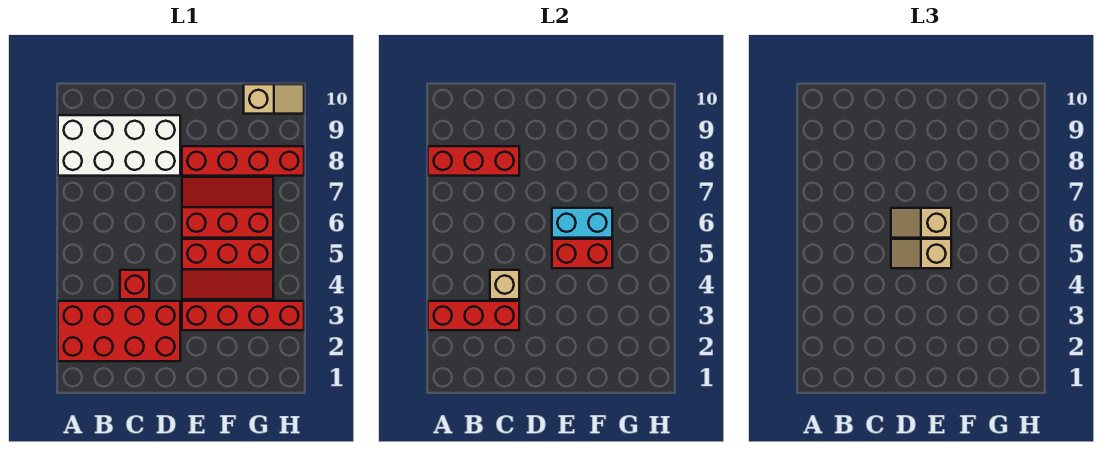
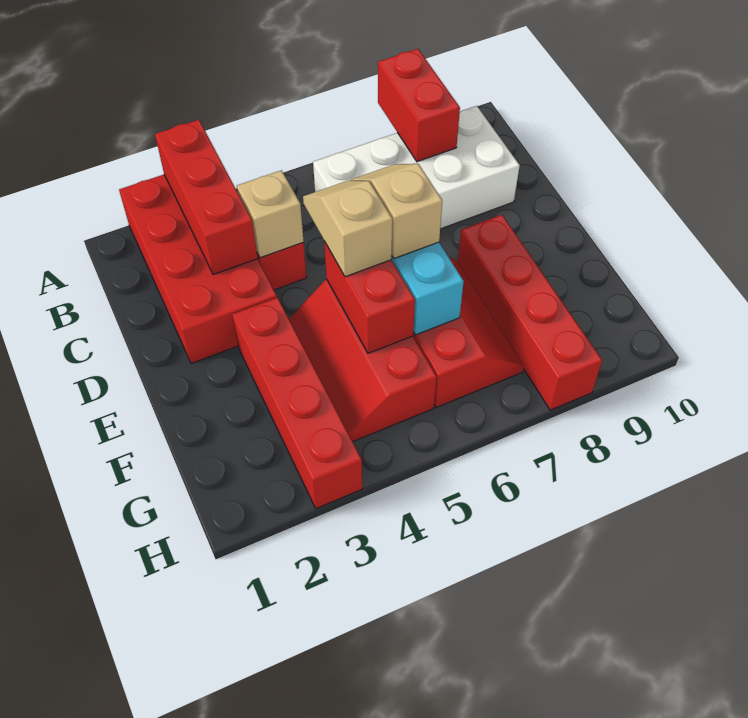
white brick A8:D9 level 1 -> white brick B6:C9 level 1
red brick A8:C8 level 2 -> red brick A8:B8 level 2
tan slope G10:H10 level 1 top G -> none

